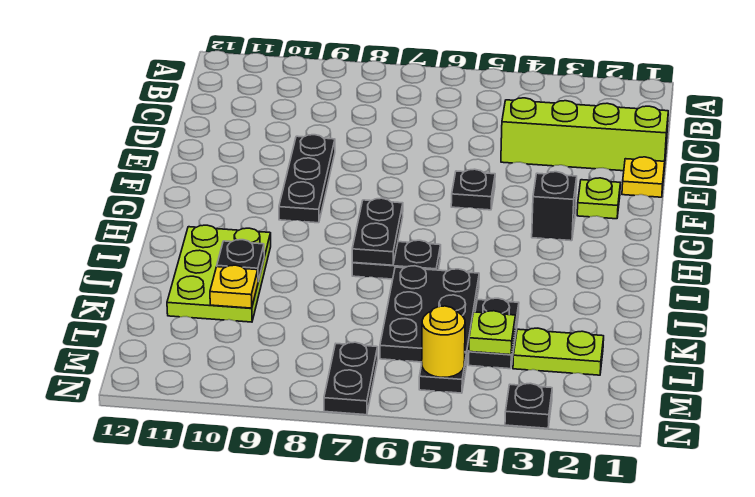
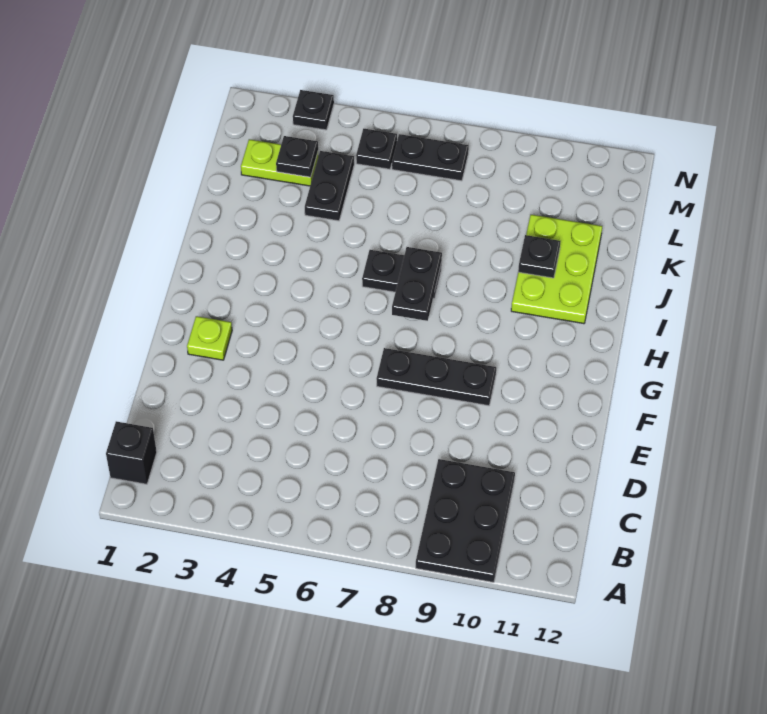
lime brick D1:D4 level 1 -> none
yellow plate E1 level 1 -> none
black plate E9:G9 level 1 -> black plate F7:F9 level 1
black plate F5 level 1 -> black plate L3 level 2
black brick G3 level 1 -> black brick B1 level 1
black plate J5:L6 level 1 -> black plate A9:C10 level 1
yellow plate K10 level 2 -> none
lime plate L4 level 2 -> none
yellow round brick M5 level 2 -> none
black plate M7:N7 level 1 -> black plate M6:M7 level 1

